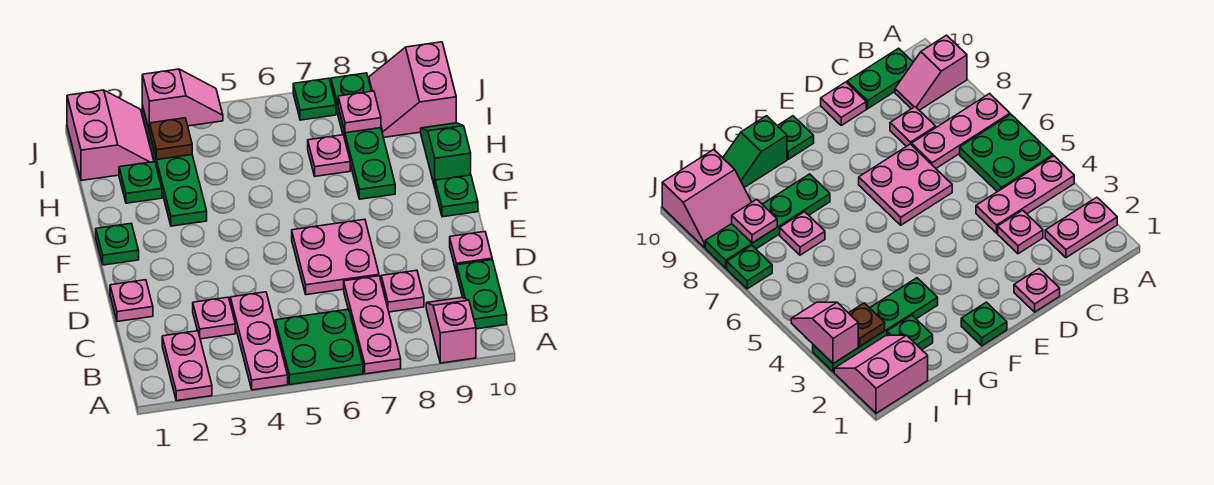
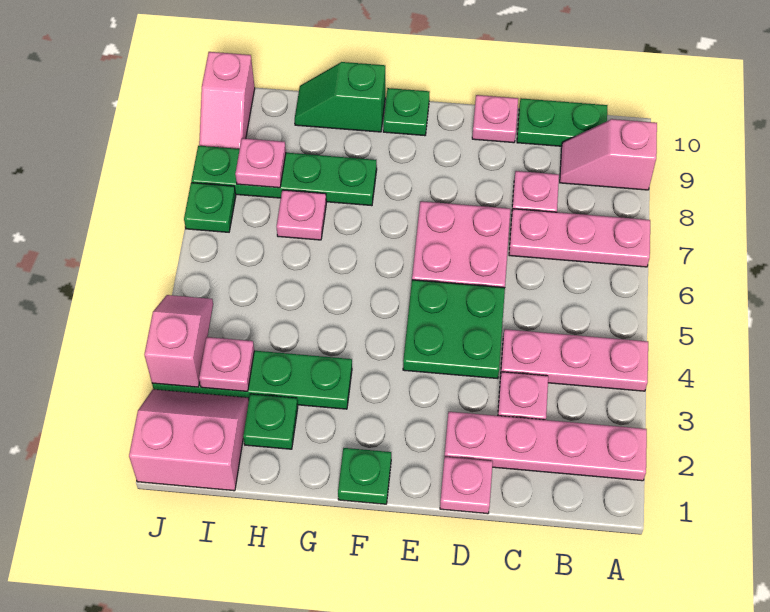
pink plate A2:B2 level 1 -> pink plate A2:D2 level 1
green plate A5:B6 level 1 -> green plate D4:E5 level 1
brown plate I3 level 2 -> pink plate I3 level 2
pink slope I9:J10 level 1 top 10 -> pink slope J9:J10 level 1 top 10

